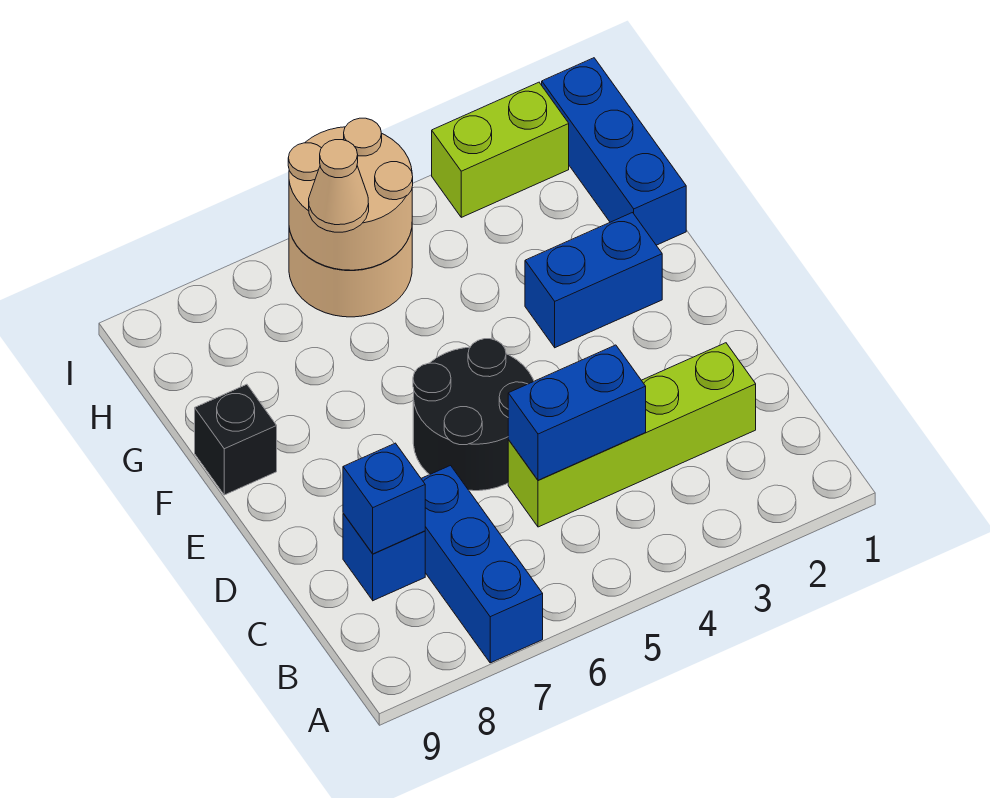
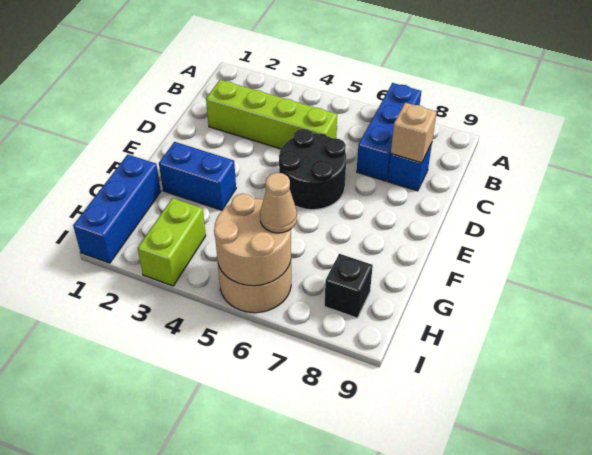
blue brick C4:C5 level 2 -> none
blue brick C8 level 2 -> tan brick C8 level 2
black brick F9 level 1 -> black brick H8 level 1
lime brick I2:I3 level 1 -> lime brick H3:I3 level 1

